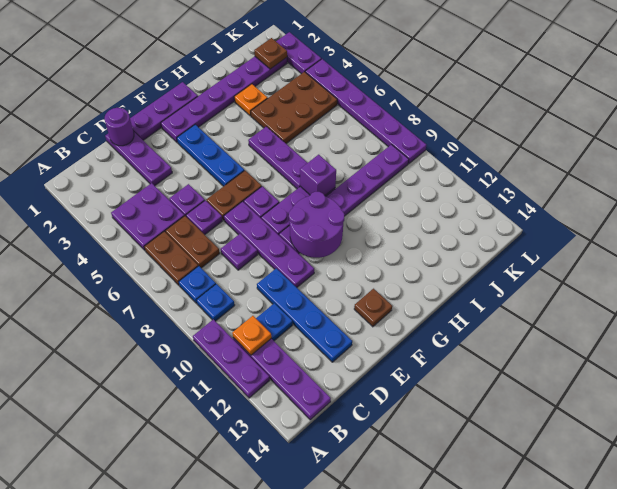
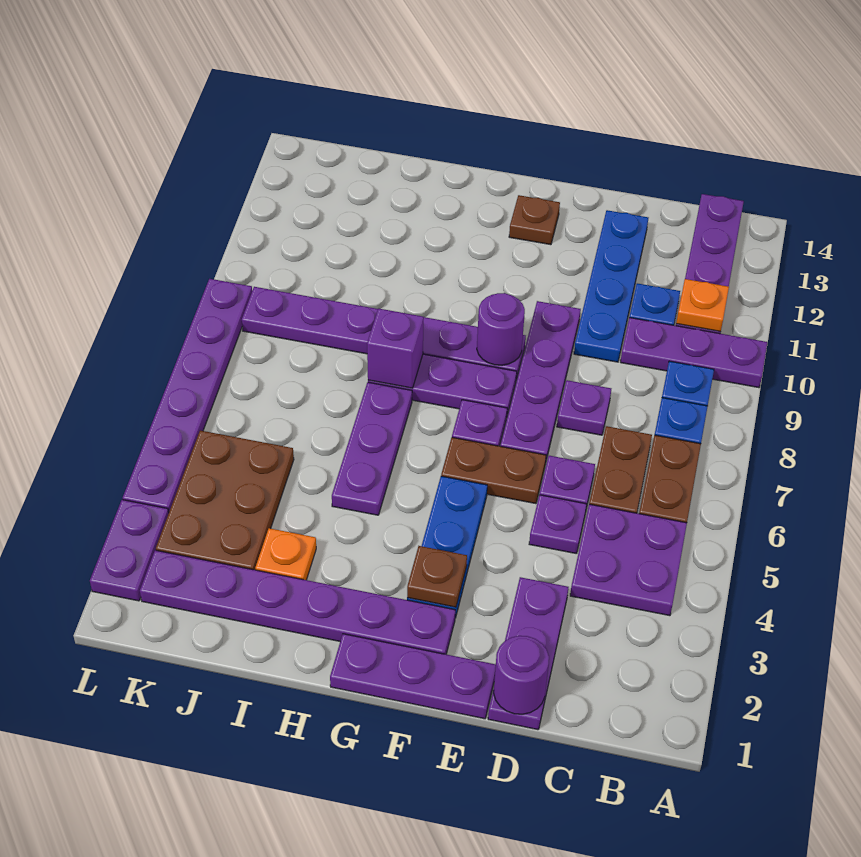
purple plate A10:A12 level 1 -> purple plate A10:C10 level 1
purple round brick F9:G10 level 2 -> purple round brick F9 level 2
brown plate I4:K5 level 1 -> brown plate J3:K5 level 1
brown plate K2 level 2 -> brown plate F3 level 2

